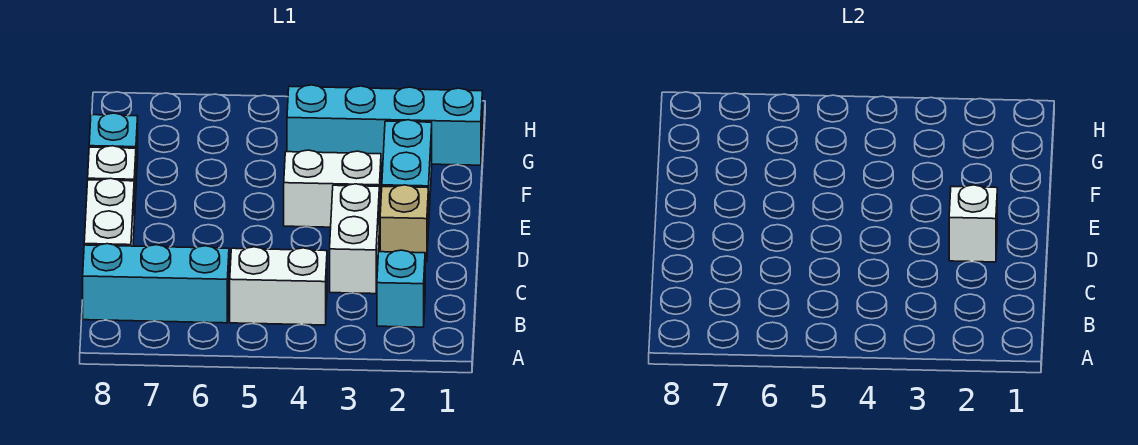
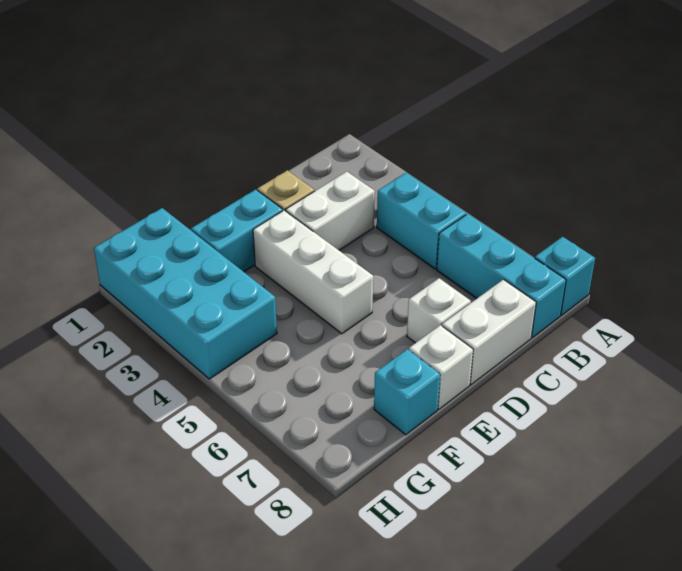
cyan brick B2 level 1 -> cyan brick A8 level 1
white brick B4:B5 level 1 -> cyan brick B4:B5 level 1
white brick D2 level 2 -> white brick D7 level 1
white brick E3:E4 level 1 -> white brick E3:E5 level 1
cyan brick G1:G4 level 1 -> cyan brick G1:H4 level 1

